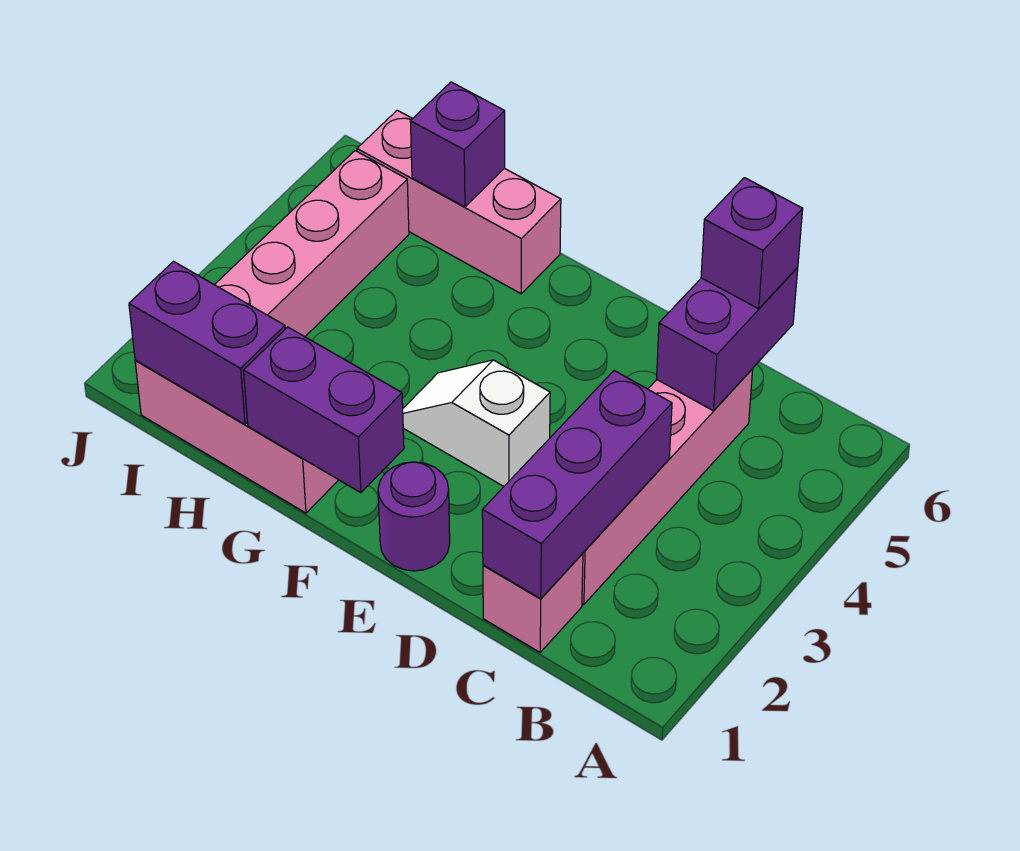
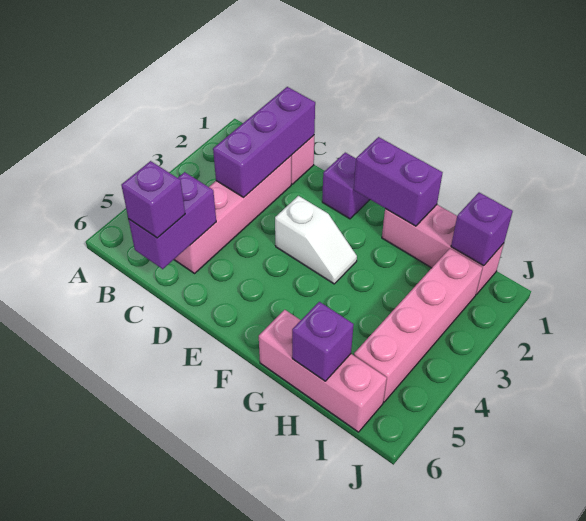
purple round brick E1 level 1 -> purple brick E1 level 1
purple brick H1:I1 level 2 -> purple brick I1 level 2

